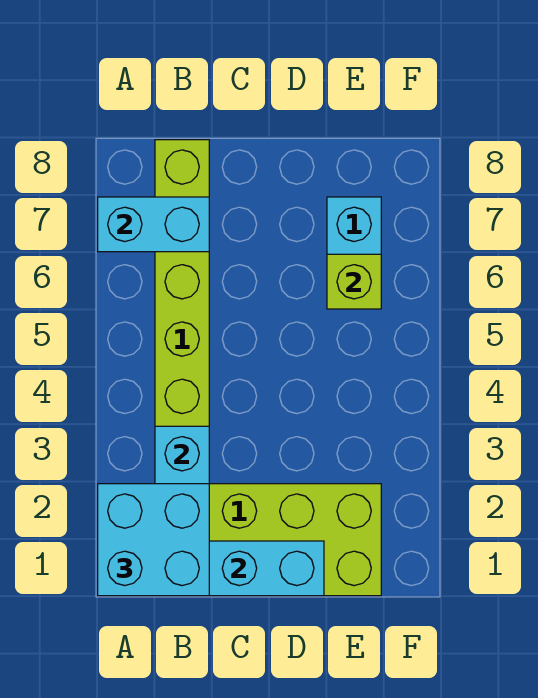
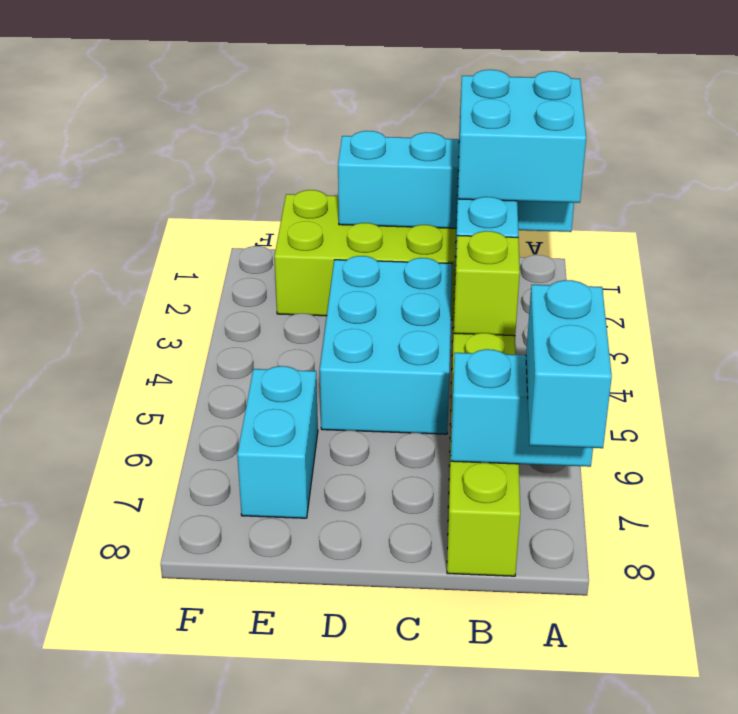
none -> cyan brick A7:A8 level 3
none -> cyan brick C3:D5 level 1
lime brick E6 level 2 -> lime brick B4 level 2

